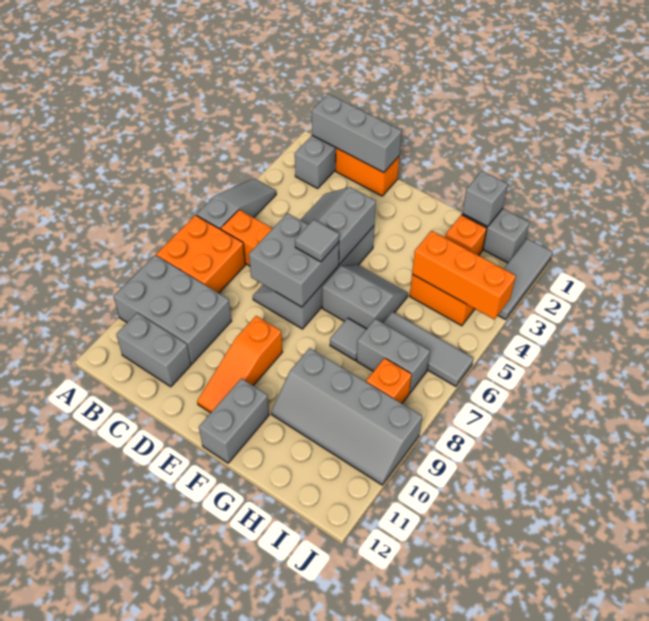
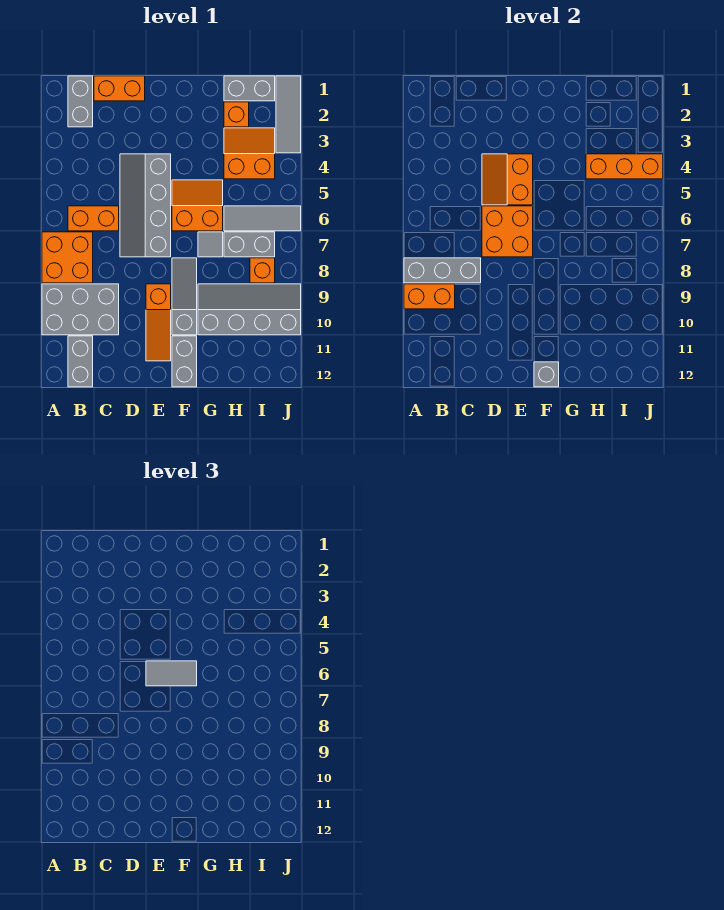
grey slope A4:A6 level 1 top 6 -> grey slope F8:F10 level 1 top 10
none -> orange brick A9:B9 level 2
grey brick B1:D1 level 2 -> grey brick A8:C8 level 2
grey brick B11:C11 level 1 -> grey brick B11:B12 level 1
grey slope D4:E5 level 2 top E -> orange slope D4:E5 level 2 top E
grey brick D6:E7 level 2 -> orange brick D6:E7 level 2
grey tile E6 level 3 -> grey tile E6:F6 level 3
grey slope F5:G6 level 1 top 6 -> orange slope F5:G6 level 1 top 6
grey slope G9:J10 level 1 top 9 -> grey slope G9:J10 level 1 top 10
grey brick H1 level 2 -> grey brick F12 level 2

